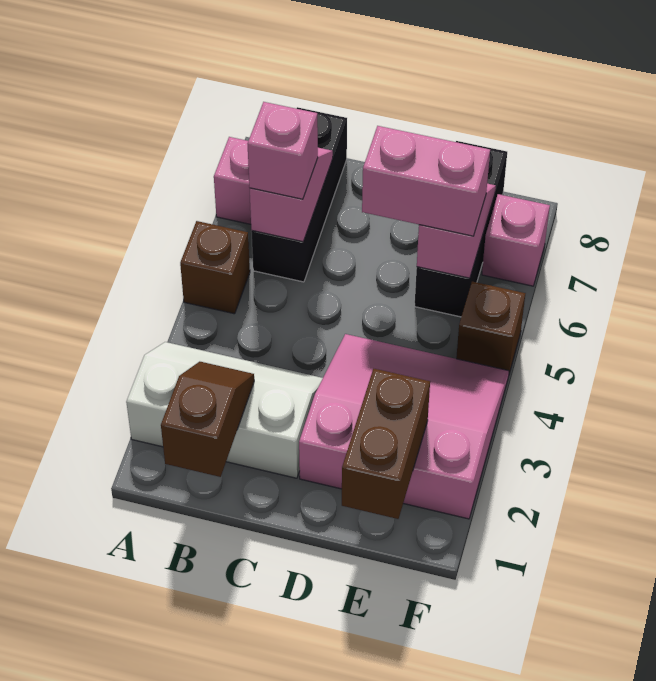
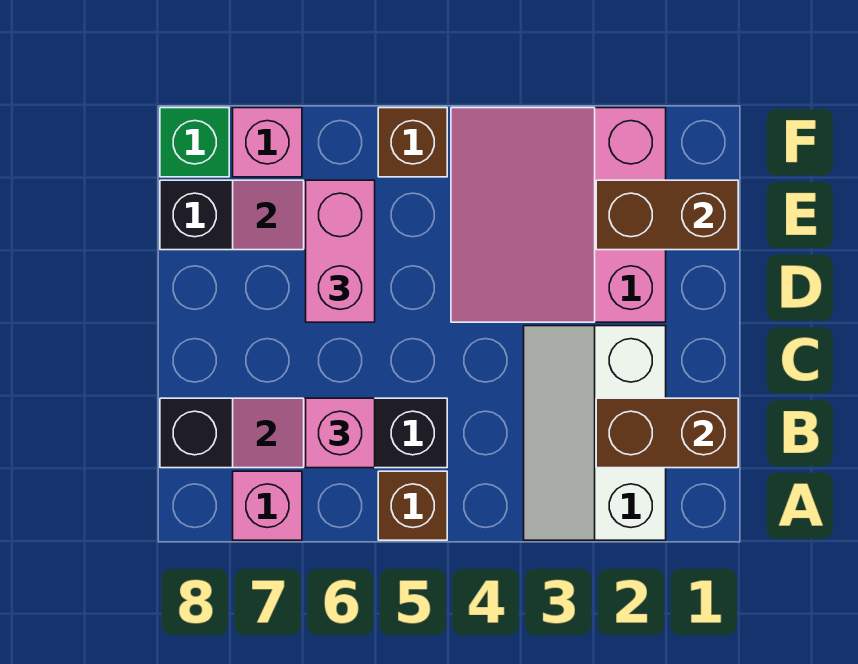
brown slope B1:B2 level 2 top 1 -> brown brick B1:B2 level 2
black brick B6:B8 level 1 -> black brick B5:B8 level 1
none -> green brick F8 level 1

